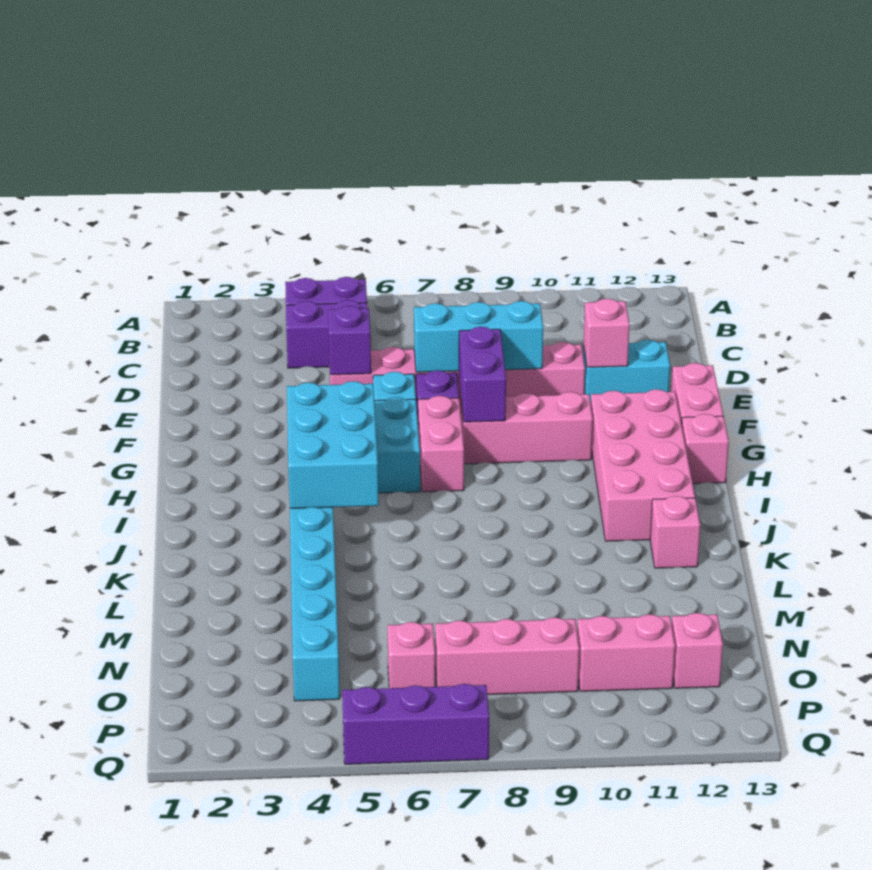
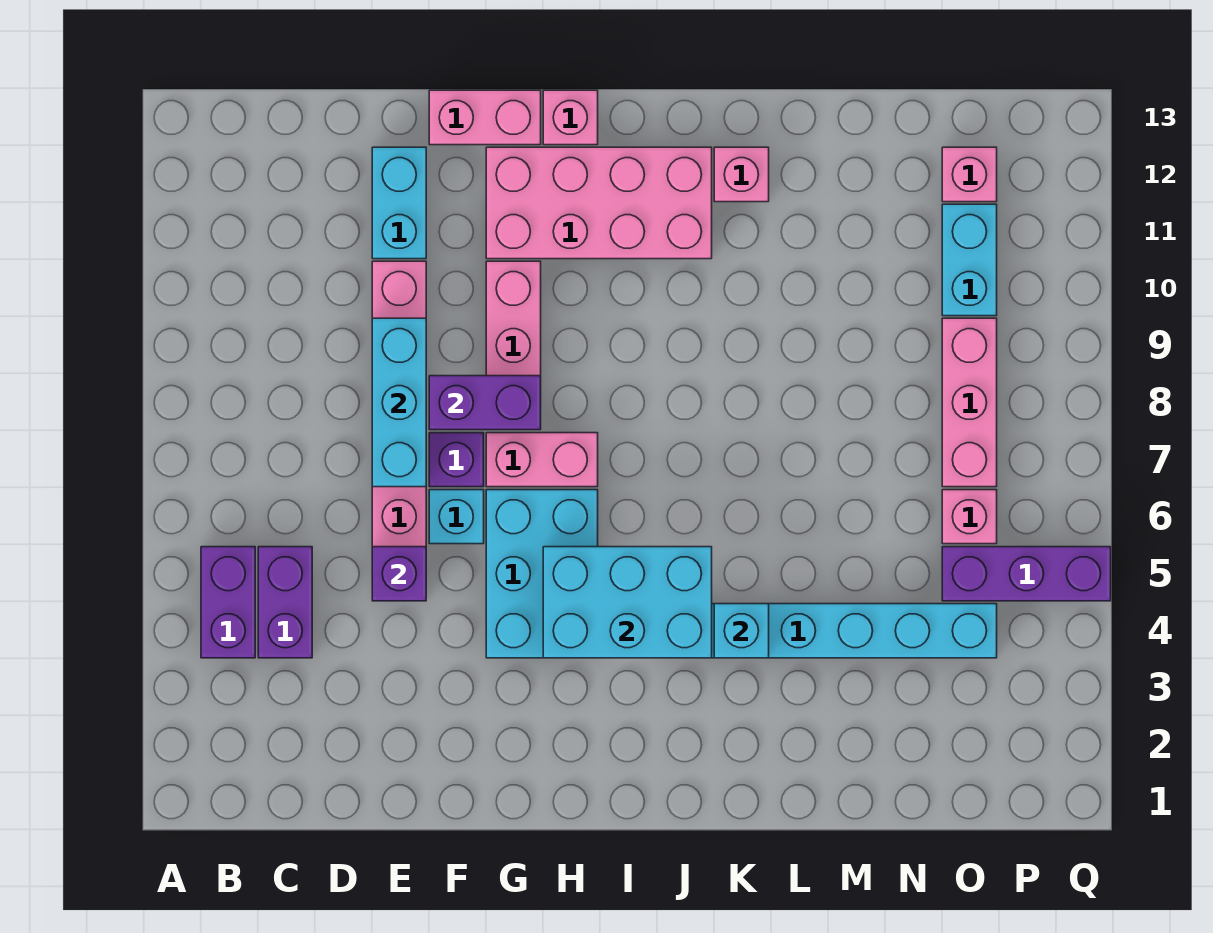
pink brick E11 level 2 -> none
none -> cyan brick K4 level 2
pink brick O10:O11 level 1 -> cyan brick O10:O11 level 1
purple brick Q5:Q7 level 1 -> purple brick O5:Q5 level 1

